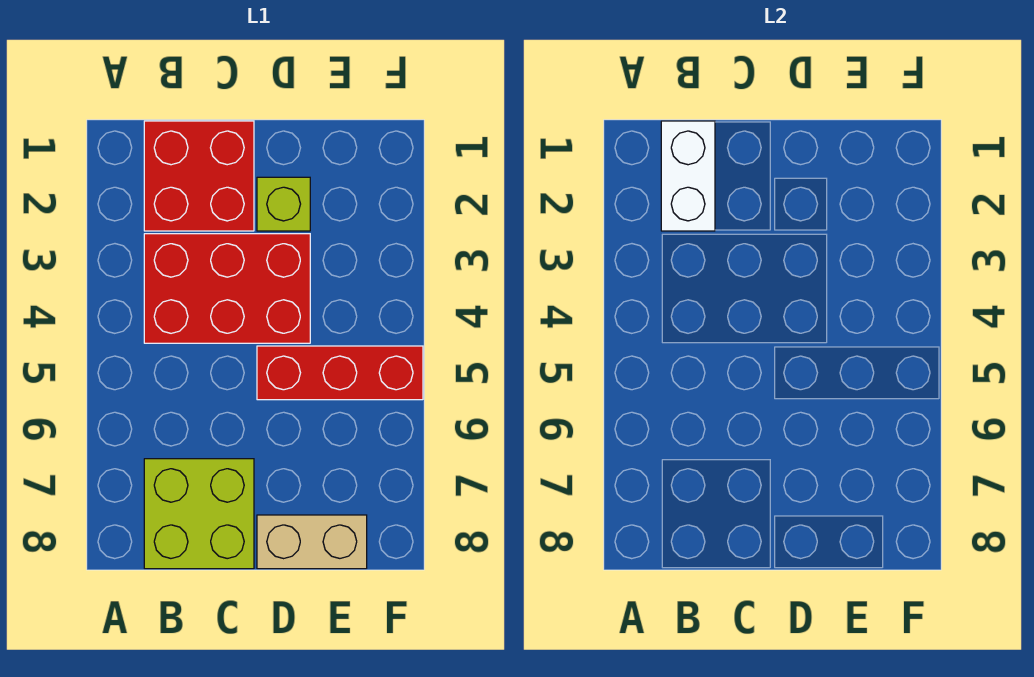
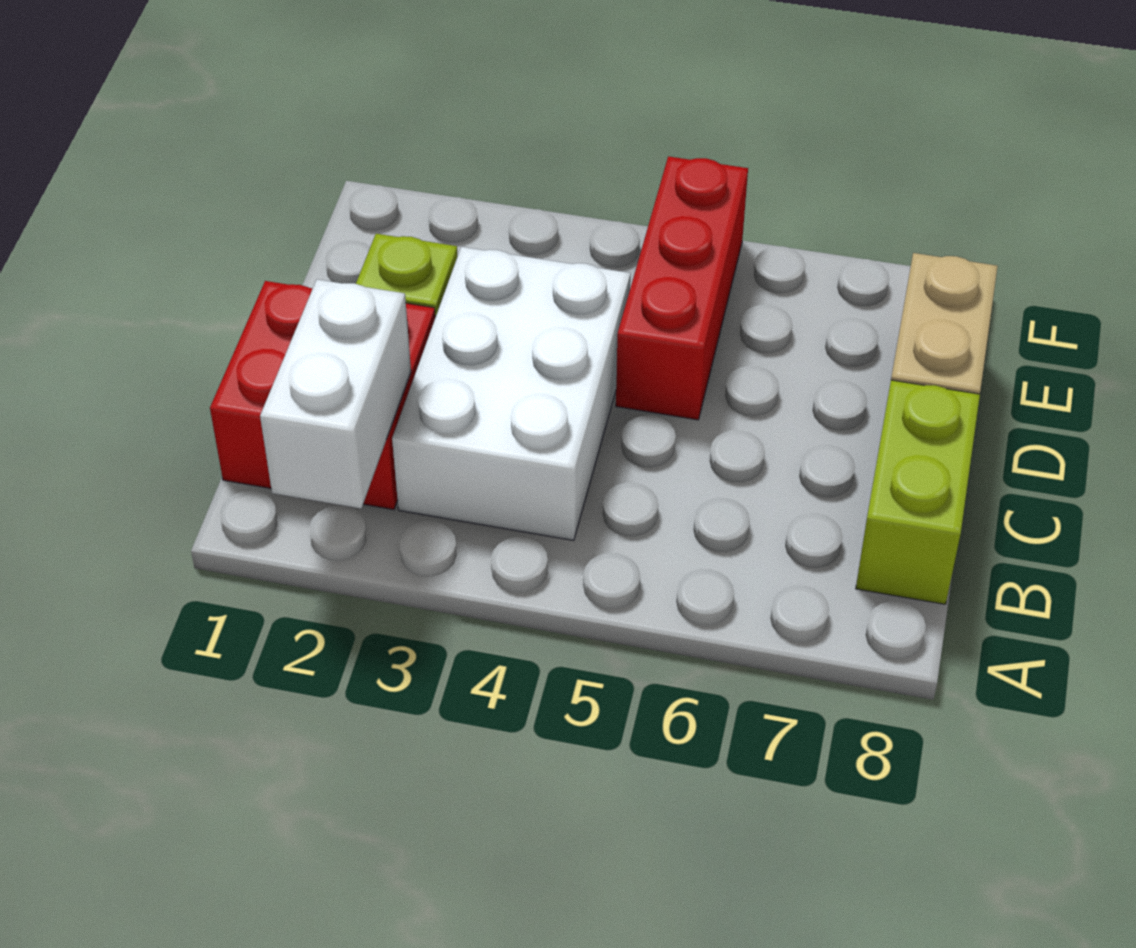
white brick B1:B2 level 2 -> white brick A2:B2 level 2
red brick B3:D4 level 1 -> white brick B3:D4 level 1
lime brick B7:C8 level 1 -> lime brick B8:C8 level 1

